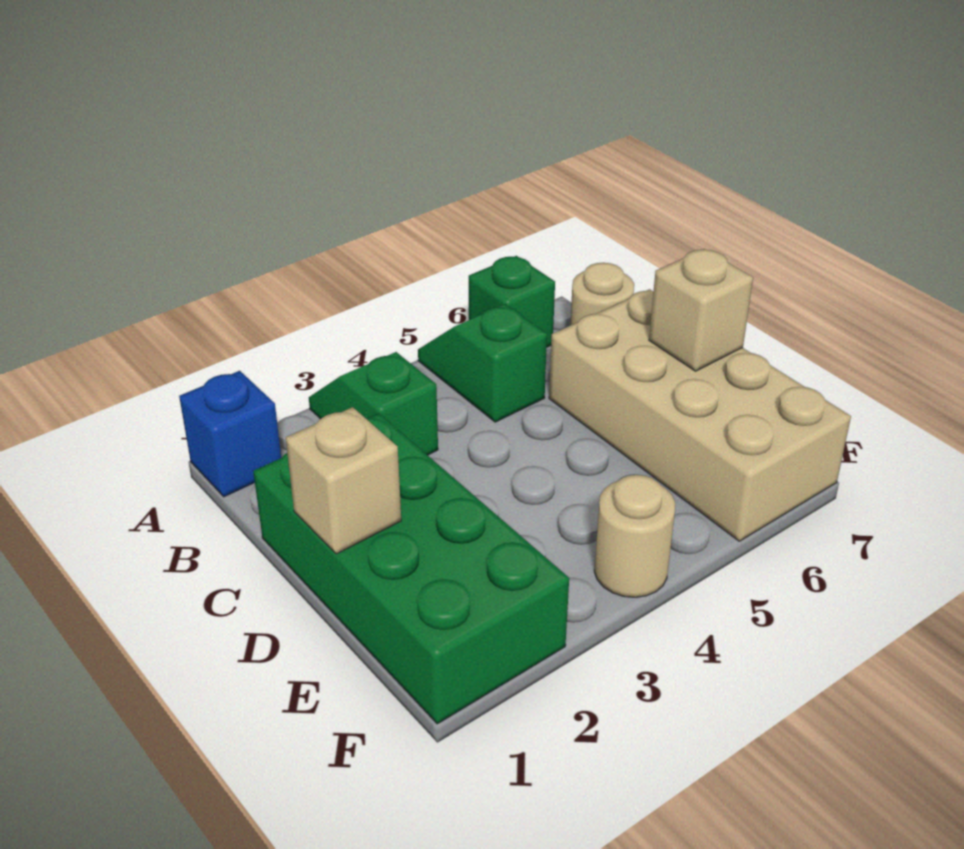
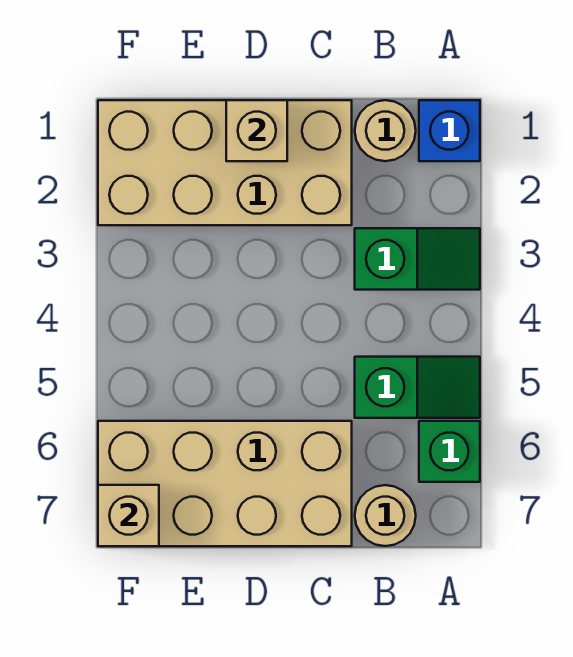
green brick C1:F2 level 1 -> tan brick C1:F2 level 1
tan brick D7 level 2 -> tan brick F7 level 2
tan round brick F4 level 1 -> tan round brick B1 level 1

